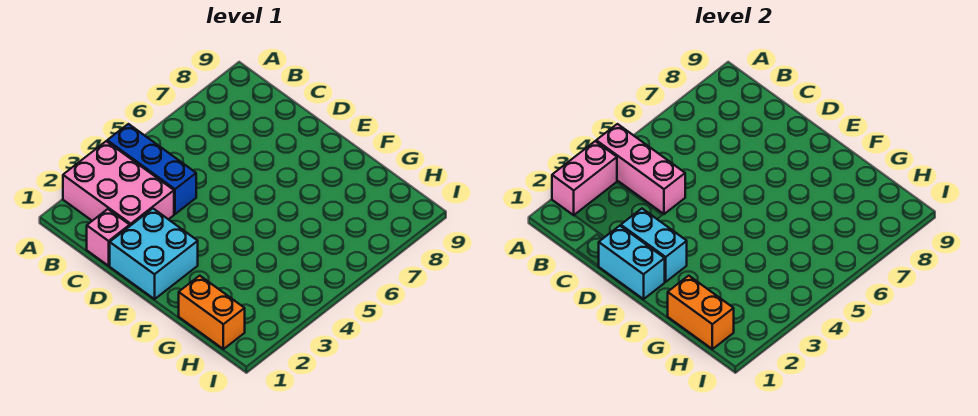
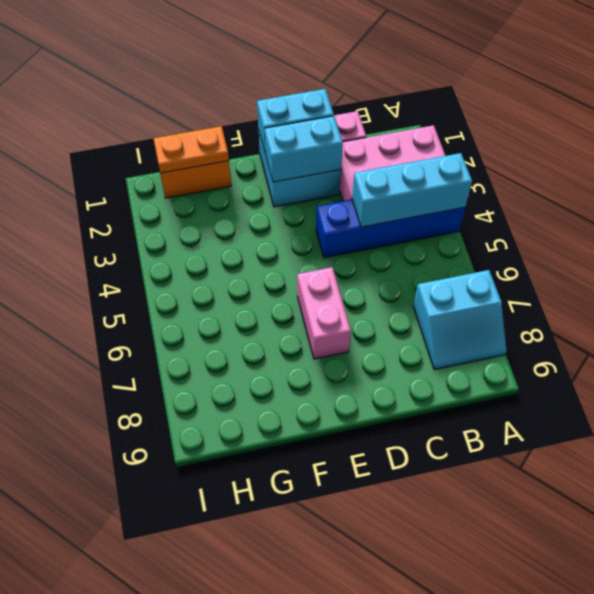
pink brick A2:A3 level 2 -> pink brick E6:E7 level 1
blue brick A4:C4 level 1 -> blue brick A4:D4 level 1
pink brick A4:C4 level 2 -> cyan brick A4:C4 level 2
none -> cyan slope A7:B8 level 1 top 7
orange brick G1:H1 level 2 -> orange plate G1:H1 level 2

